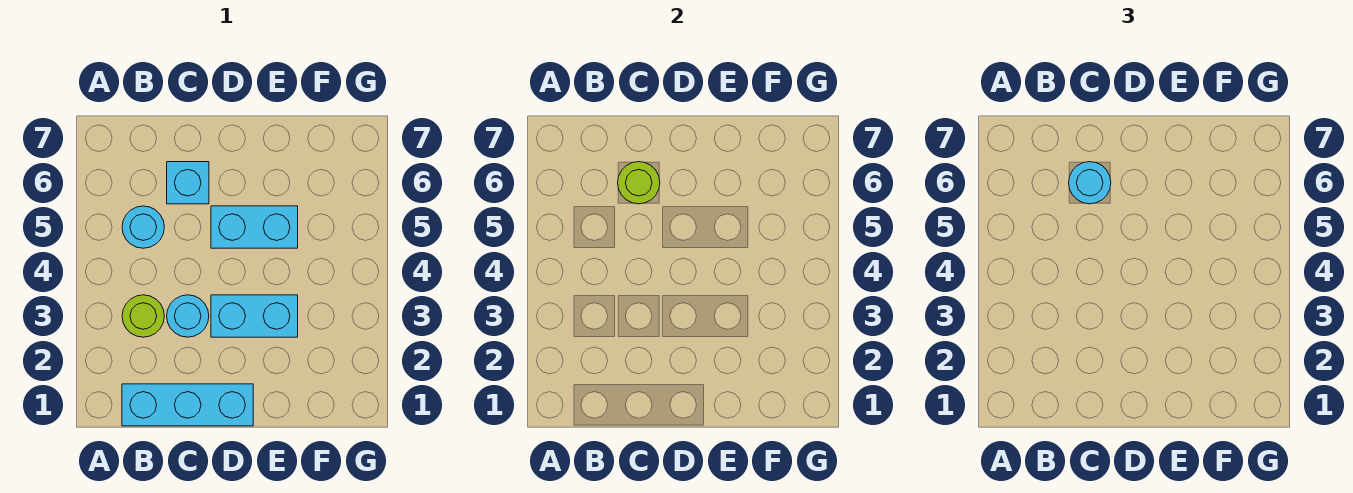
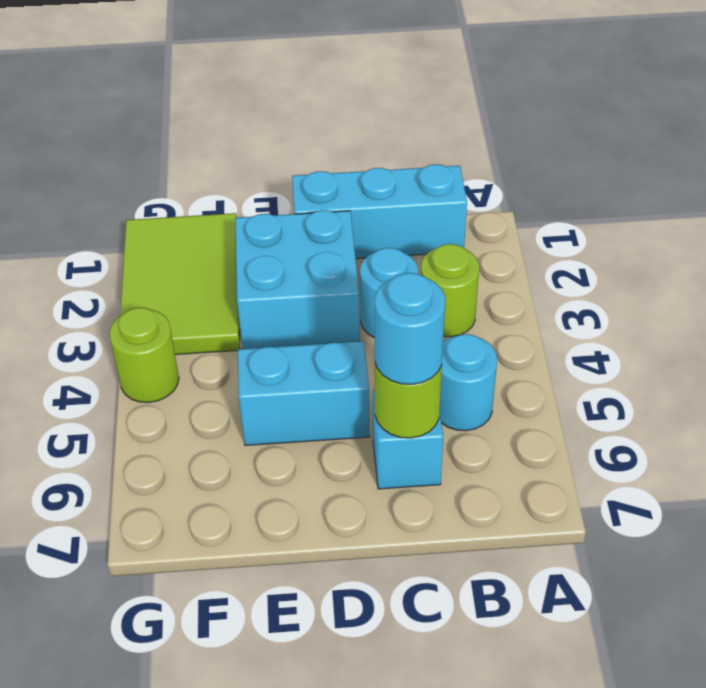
cyan brick D3:E3 level 1 -> cyan brick D2:E3 level 1
none -> lime tile F1:G3 level 1
none -> lime round brick G4 level 1

